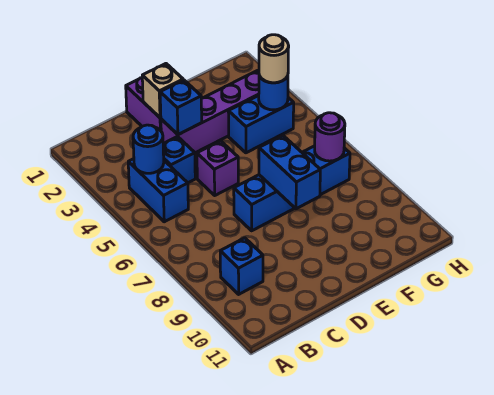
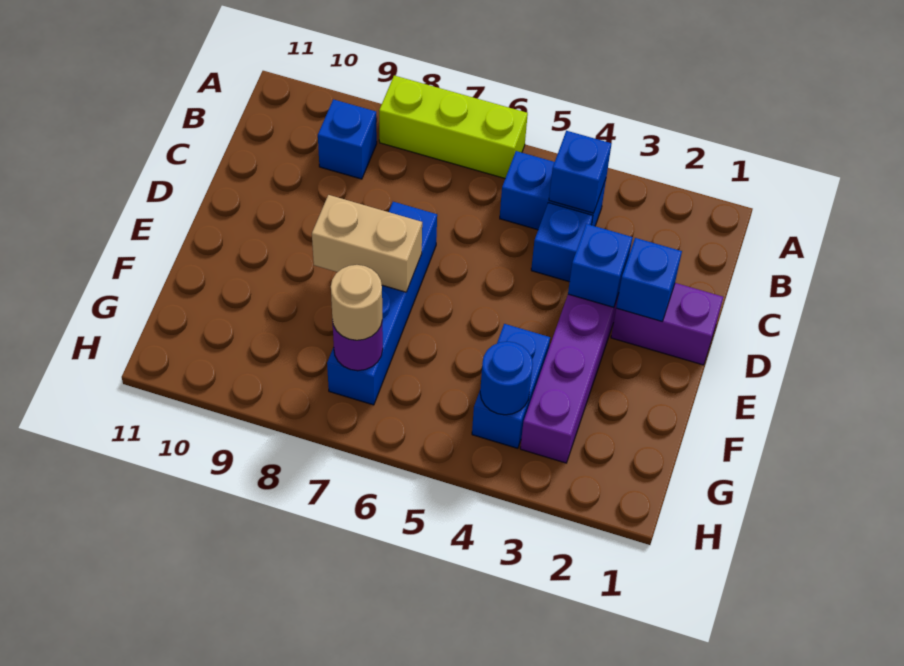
none -> lime brick A6:A8 level 1
blue round brick B4 level 2 -> blue brick B4 level 2
tan brick D2 level 2 -> blue brick D2 level 2
purple brick D5 level 1 -> none
blue brick E7:E8 level 2 -> tan brick E7:E8 level 2
tan round brick G4 level 3 -> tan round brick G7 level 3

